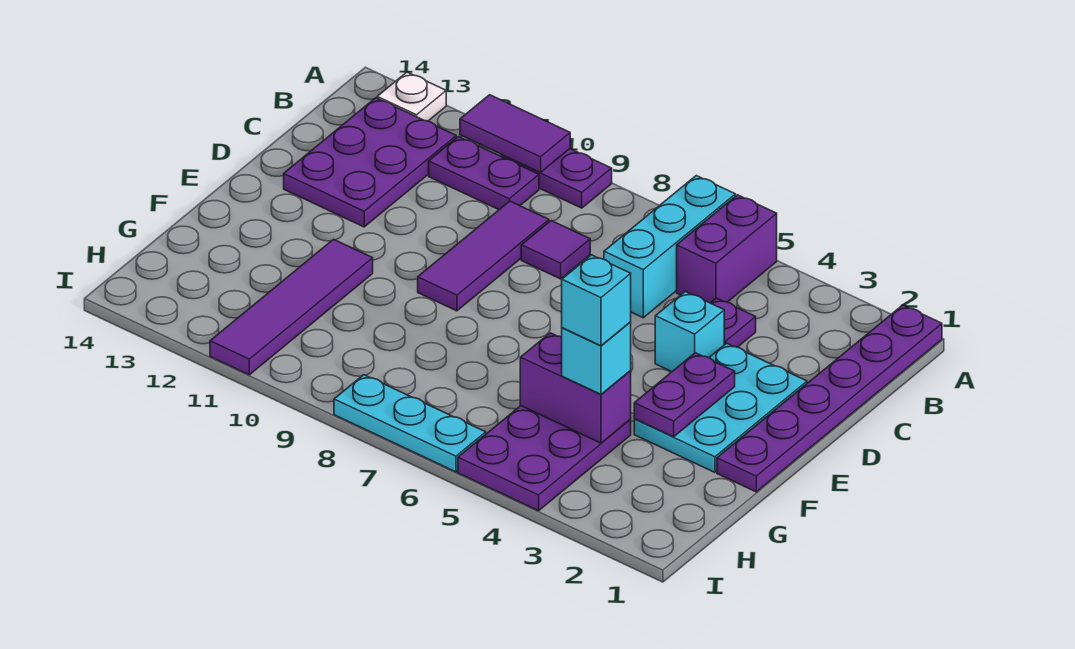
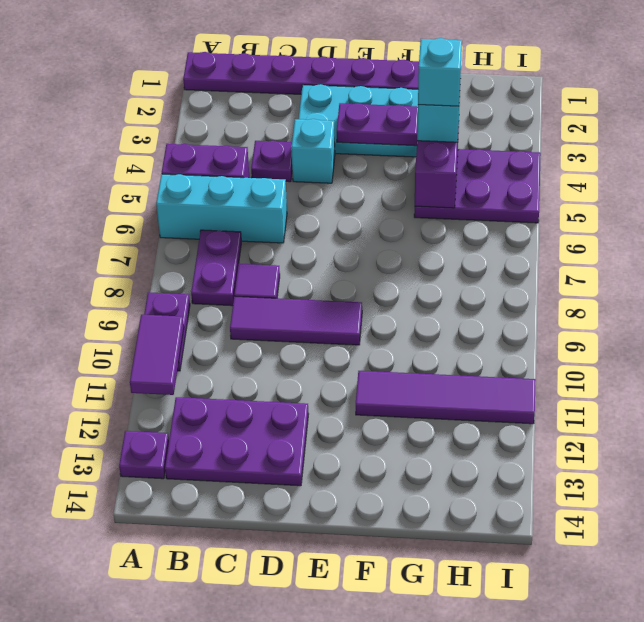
white plate A13 level 1 -> purple plate A13 level 1
purple plate B10:B11 level 1 -> purple plate B7:B8 level 1
cyan plate I6:I8 level 1 -> none

